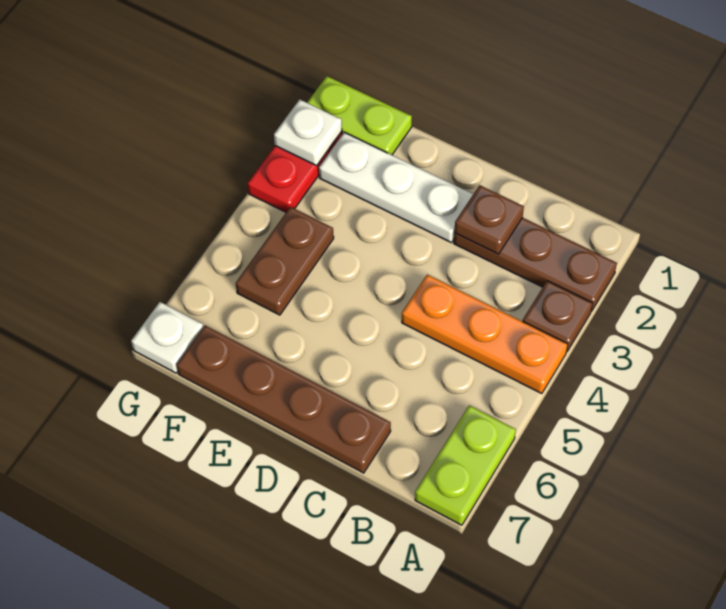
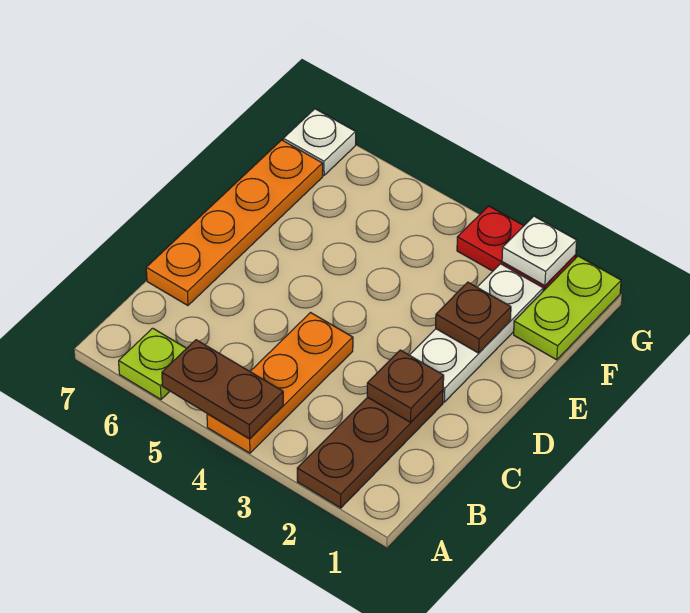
brown plate A3 level 1 -> brown plate E2 level 2
lime plate A6:A7 level 1 -> lime plate A6 level 1
brown plate C7:F7 level 1 -> orange plate C7:F7 level 1
brown plate F4:F5 level 1 -> brown plate A4:A5 level 2

